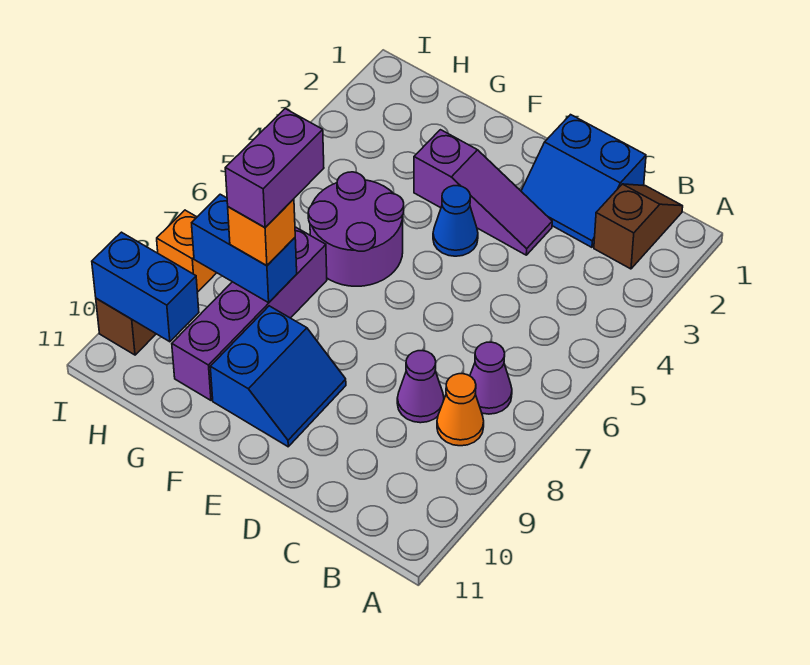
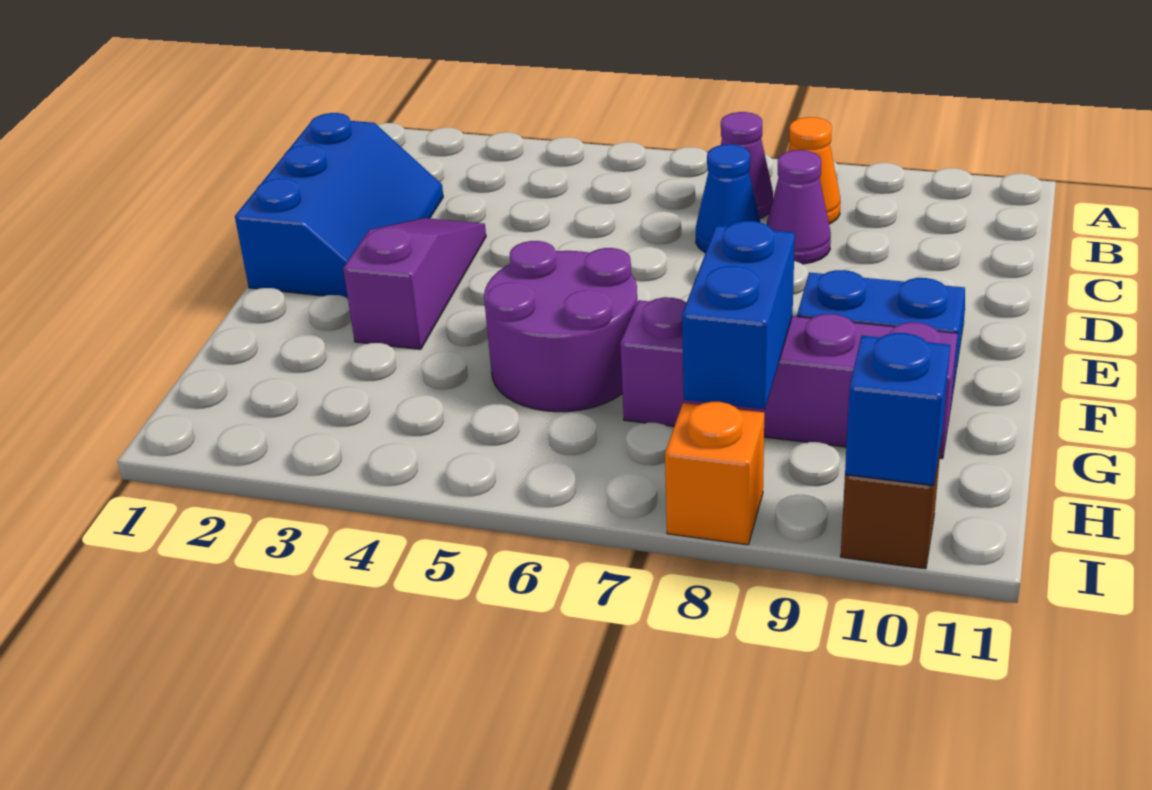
brown slope B1:B2 level 1 top 2 -> none
blue slope C1:D2 level 1 top 1 -> blue slope C1:E2 level 1 top 1
blue cone E4 level 1 -> blue cone C7 level 1
purple brick G7:G8 level 4 -> none
orange brick G8 level 3 -> none
blue brick H10:I10 level 2 -> blue brick I10 level 2

